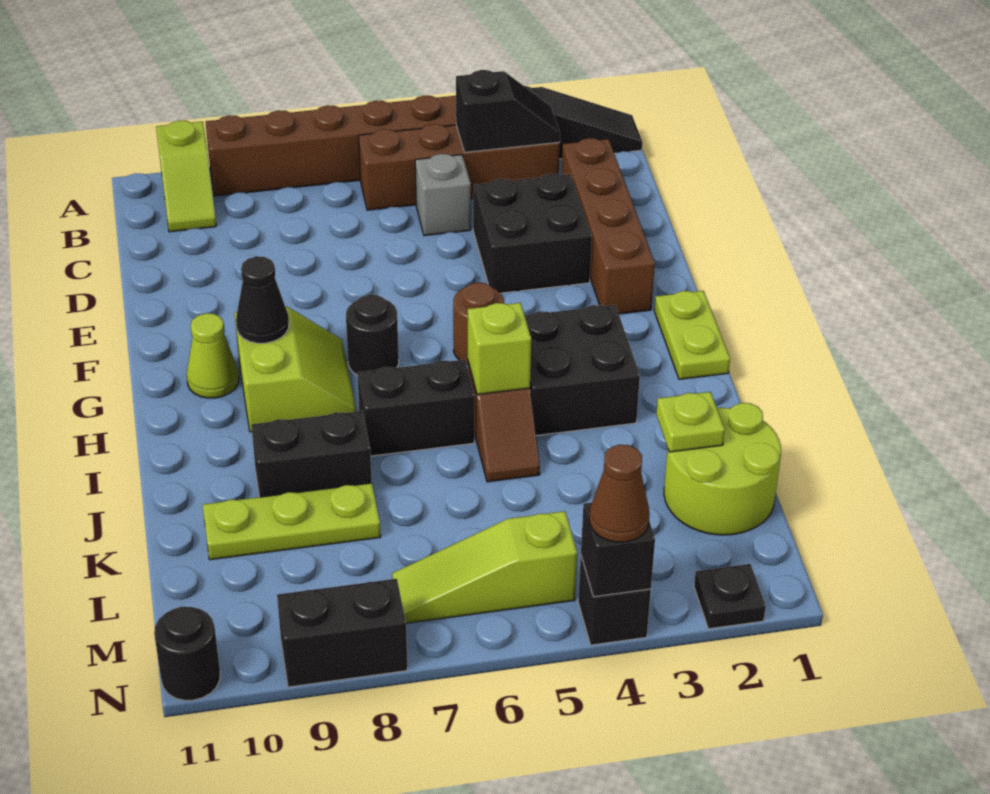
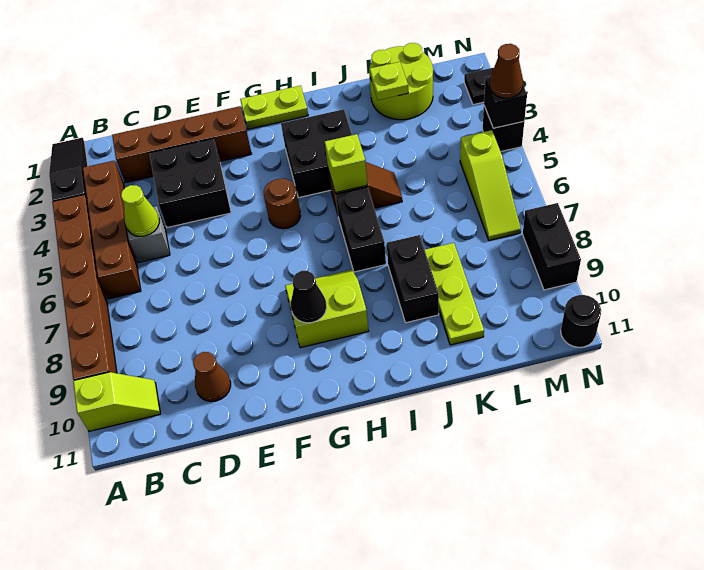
black slope B3:B4 level 2 top 4 -> none
none -> brown cone D10 level 1
black round brick G7 level 1 -> none
lime cone G10 level 1 -> lime cone C5 level 2

